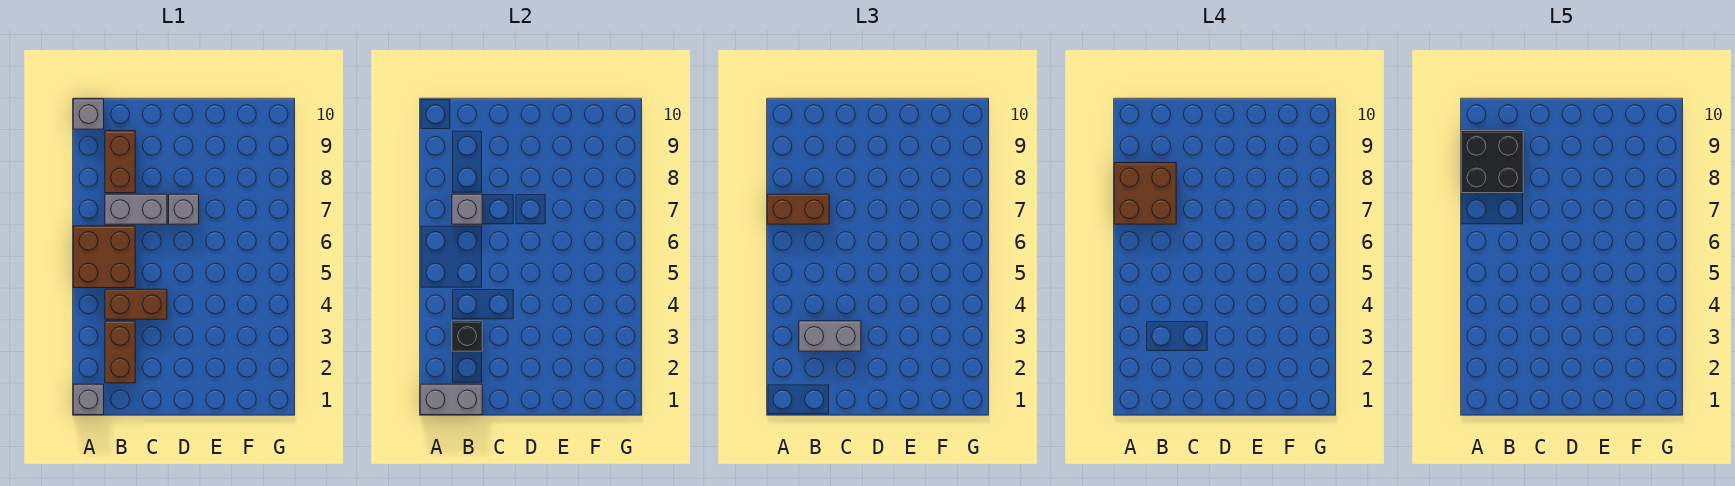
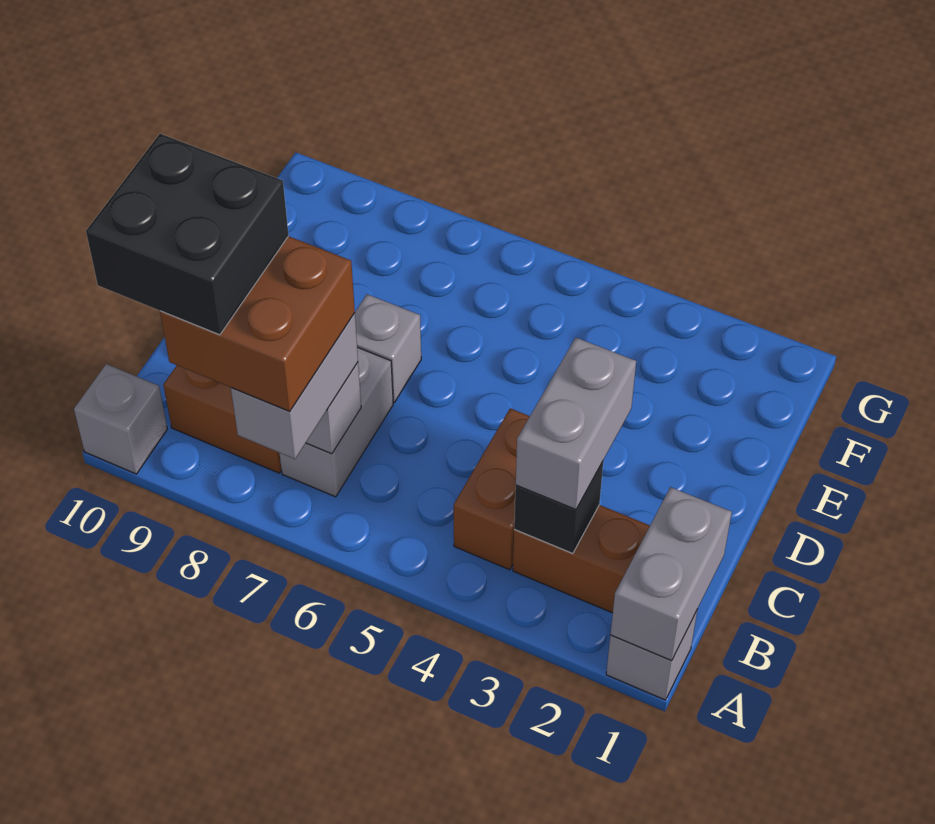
brown brick A5:B6 level 1 -> none
brown brick A7:B7 level 3 -> grey brick A7:B7 level 3

